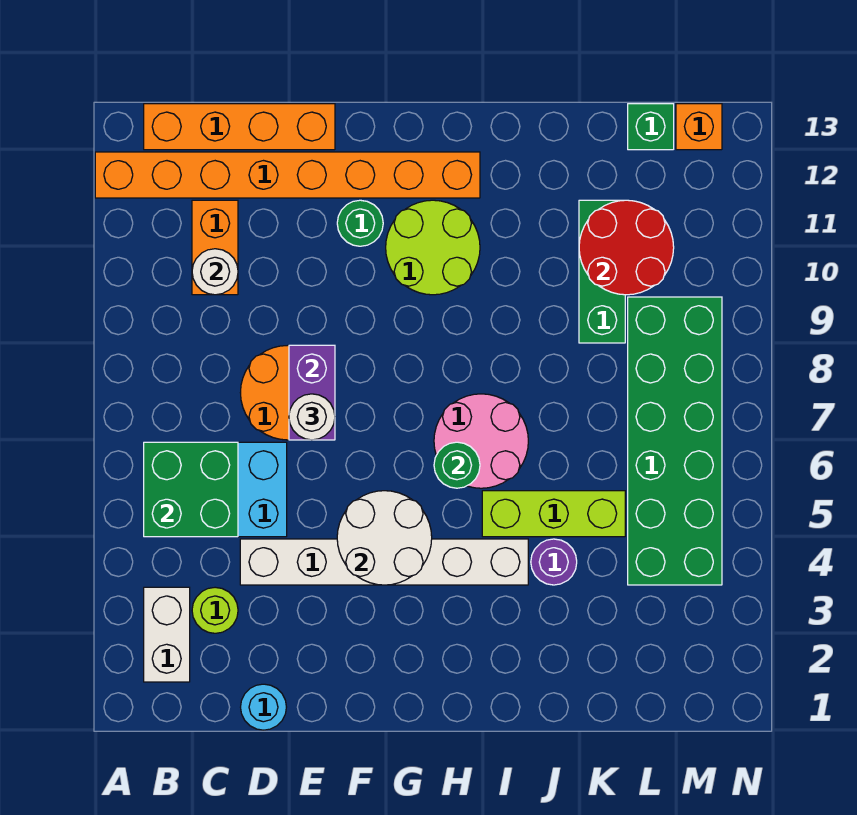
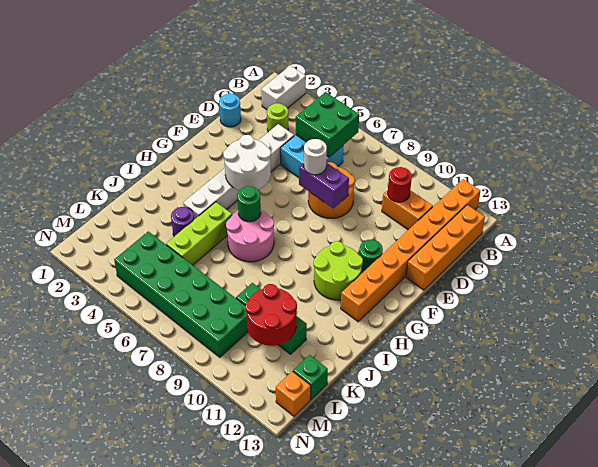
white brick B2:B3 level 1 -> white brick A2:B2 level 1
white round brick C10 level 2 -> red round brick C10 level 2

